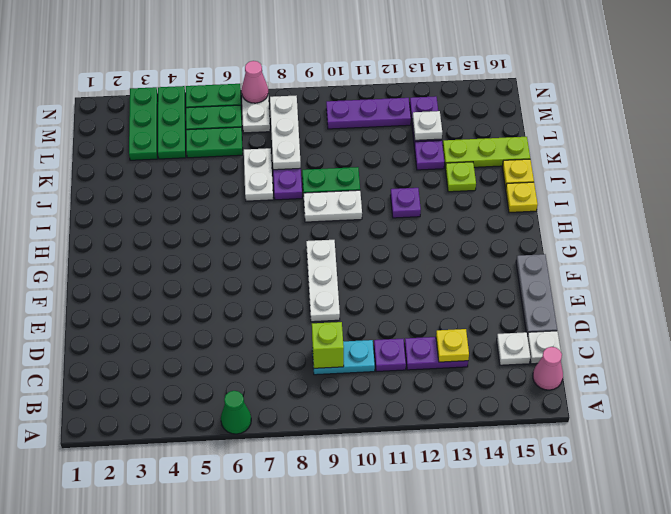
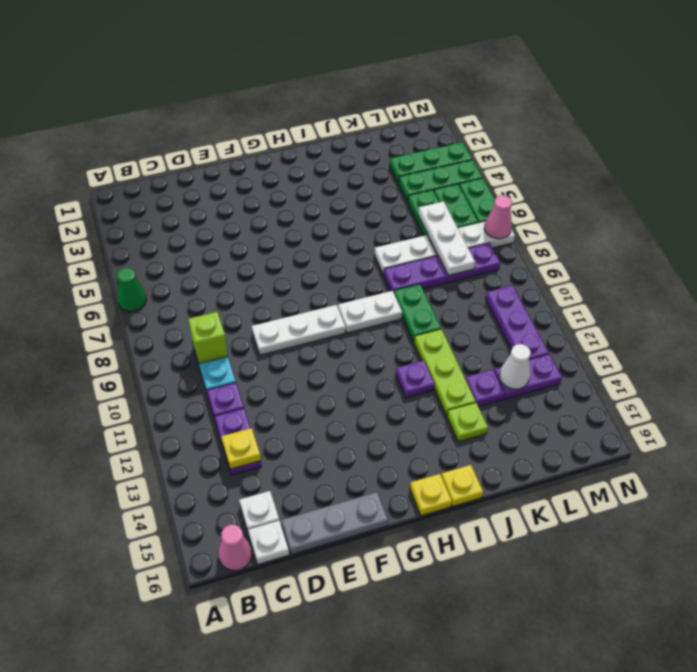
white plate I9:I10 level 1 -> white plate H9:I9 level 1
yellow plate J16 level 1 -> yellow plate H16 level 1
white plate K8:M8 level 2 -> white plate L6:L8 level 2
lime plate K14:K16 level 1 -> lime plate J11:J13 level 1
white plate L13 level 2 -> white cone L13 level 2

